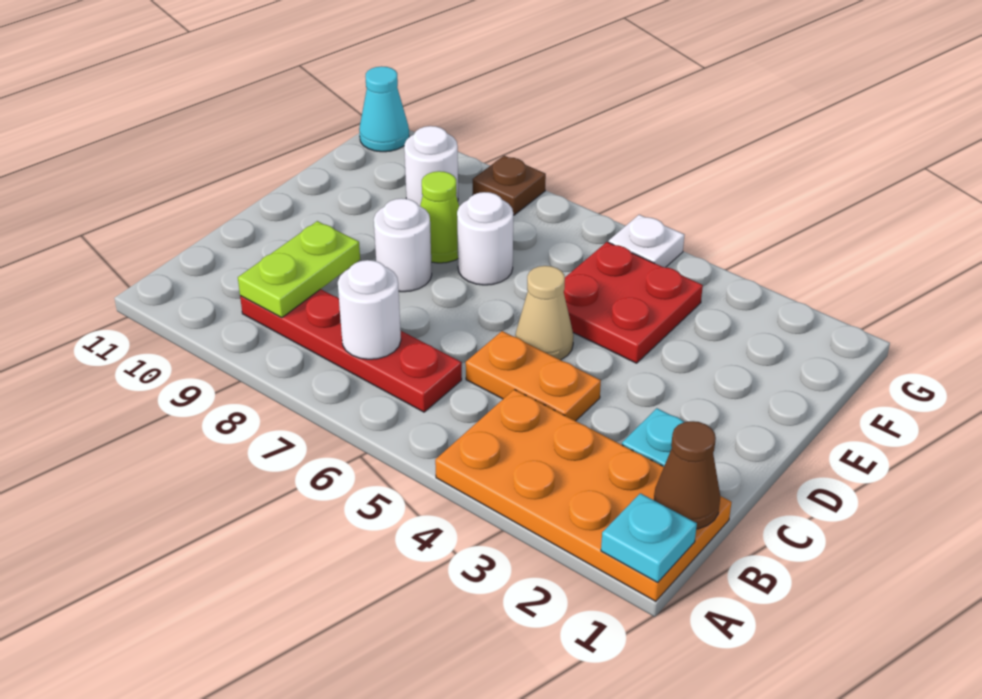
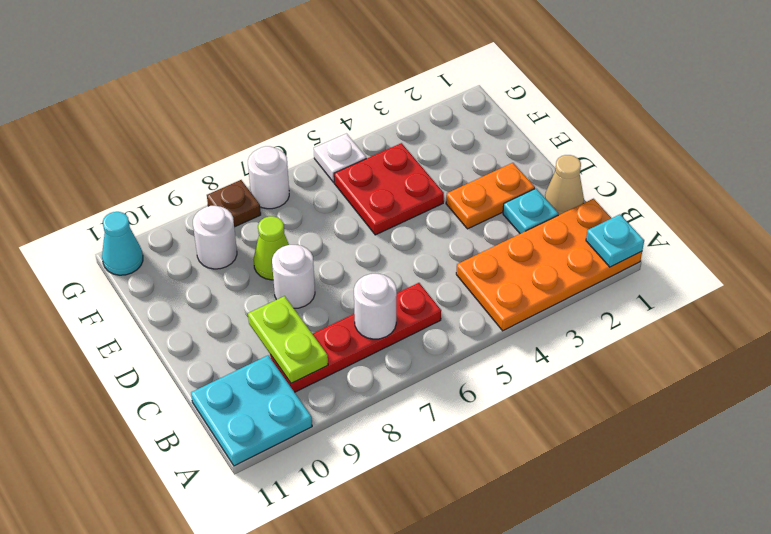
none -> cyan plate A10:B11 level 1
brown cone B1 level 2 -> none
orange plate C4:C5 level 1 -> orange plate D2:D3 level 1
tan cone D5 level 1 -> tan cone C1 level 1
white round brick E7 level 1 -> white round brick G7 level 1

